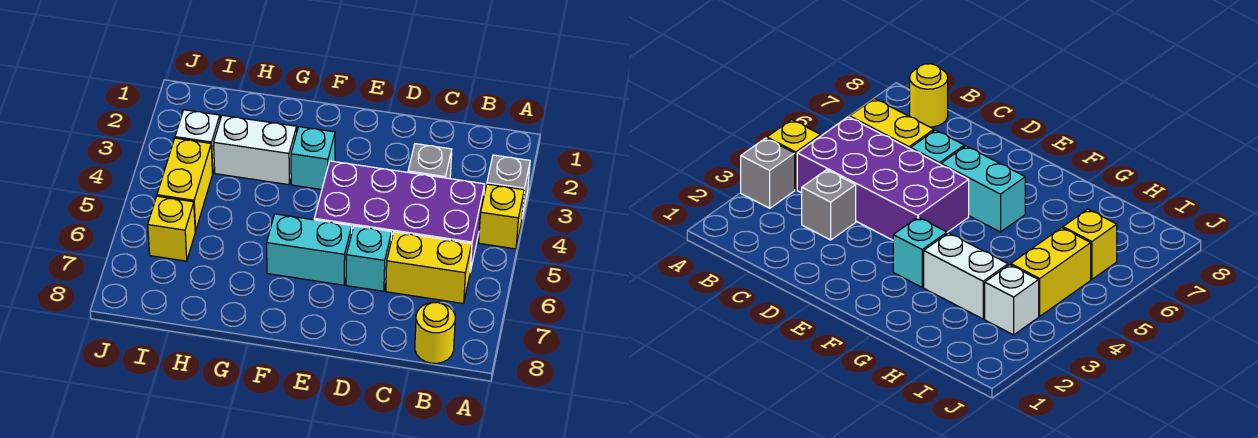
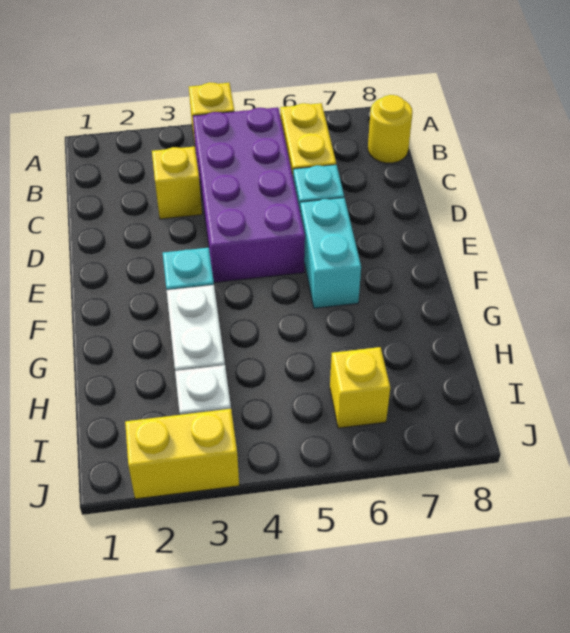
grey brick A3 level 1 -> none
grey brick C3 level 1 -> yellow brick C3 level 1
yellow brick I4:I5 level 1 -> yellow brick J2:J3 level 1

